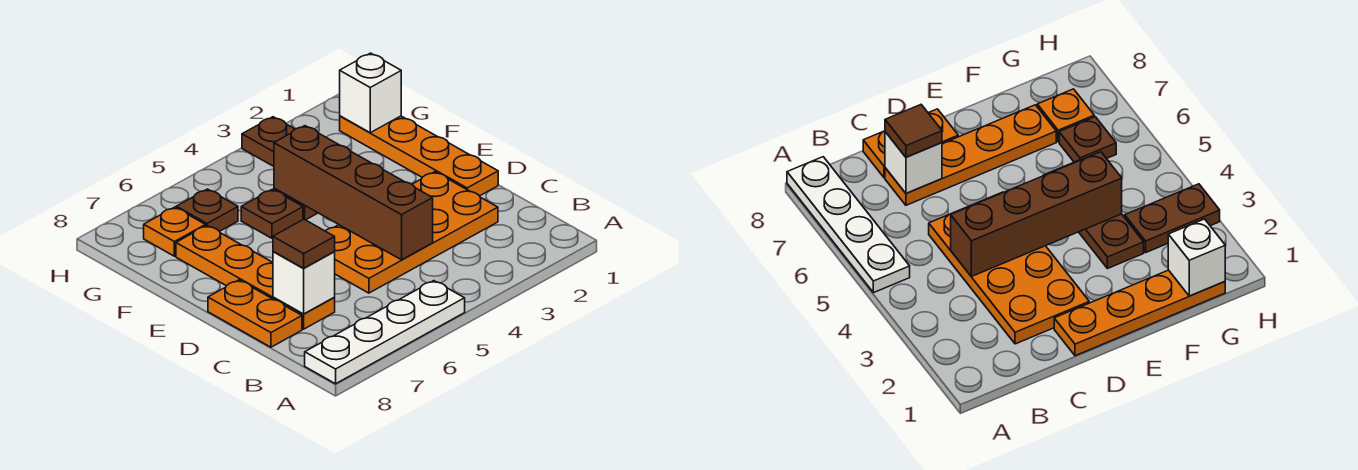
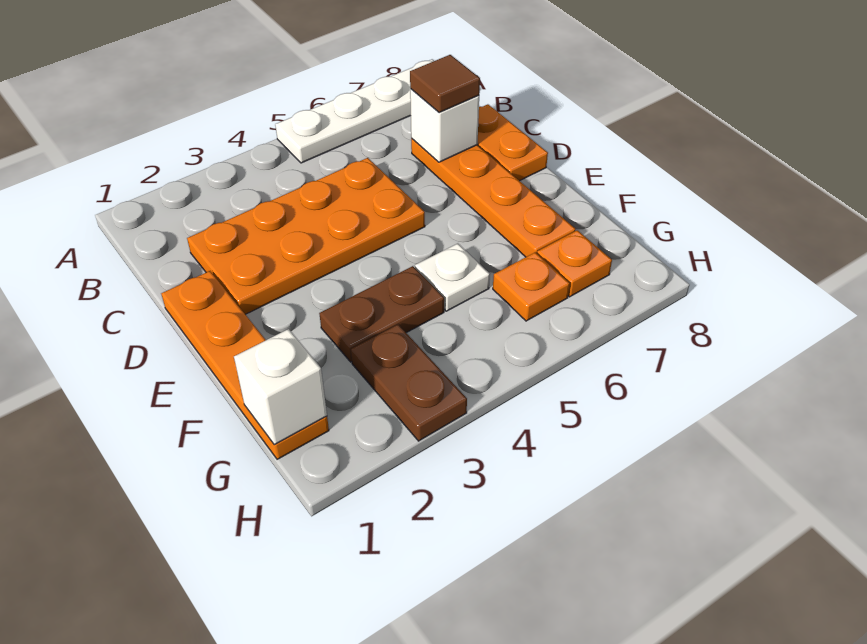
brown brick C4:F4 level 2 -> none
brown plate F5 level 1 -> white plate F5 level 1
brown plate G6 level 1 -> orange plate G6 level 1

